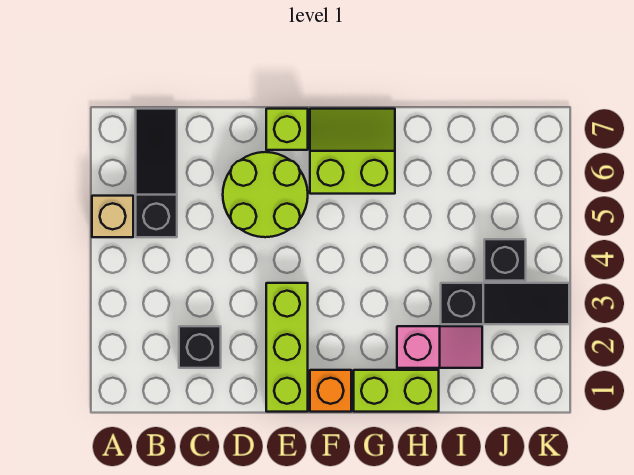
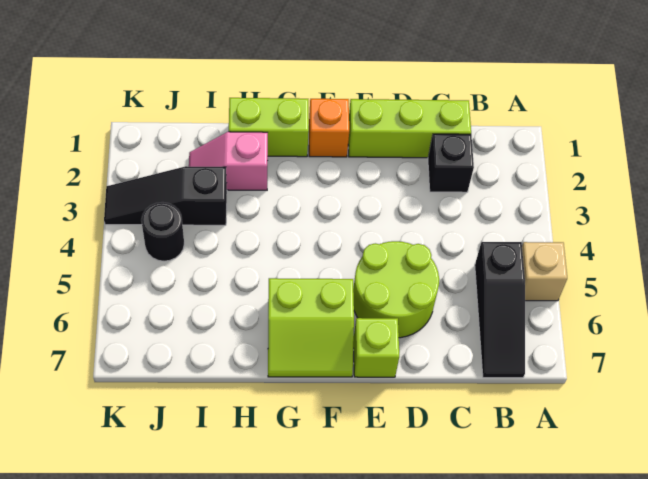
lime brick E1:E3 level 1 -> lime brick C1:E1 level 1
black brick J4 level 1 -> black round brick J4 level 1

